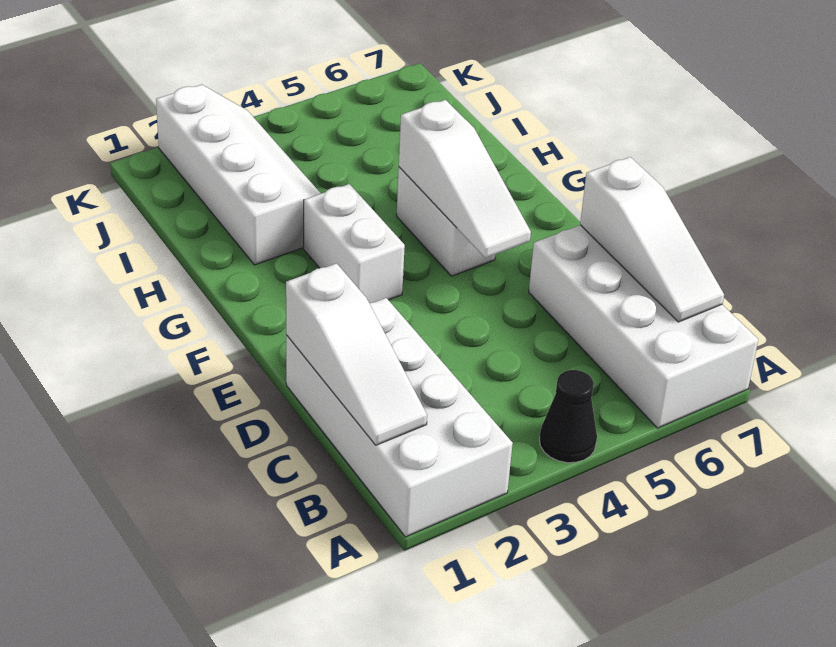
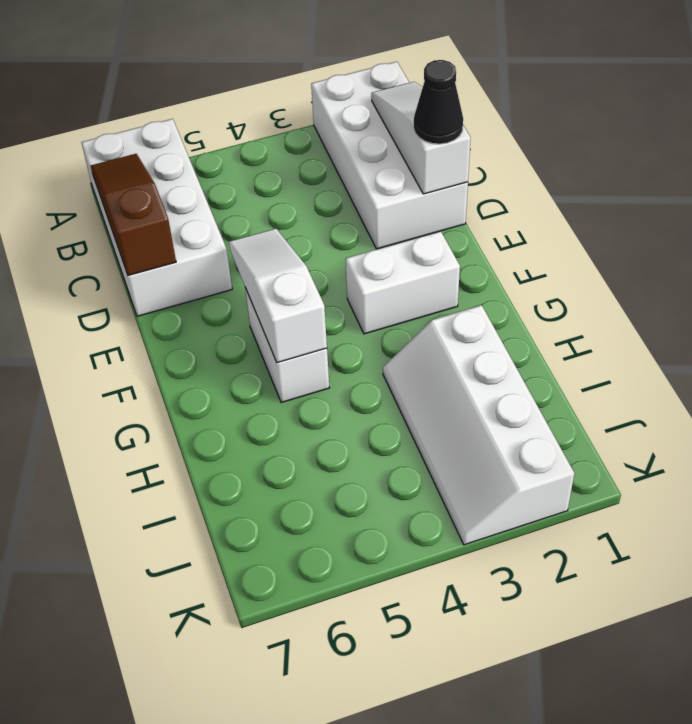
black cone A4 level 1 -> black cone D1 level 3
white slope B7:D7 level 2 top D -> brown slope B7:D7 level 2 top D
white brick F3:G3 level 1 -> white brick F2:F3 level 1

